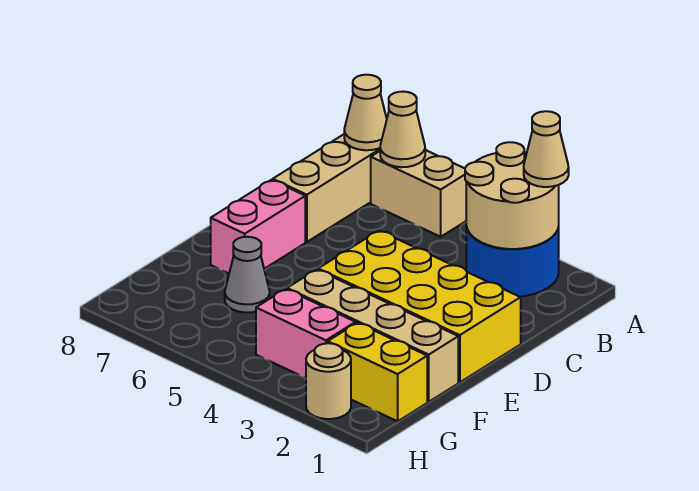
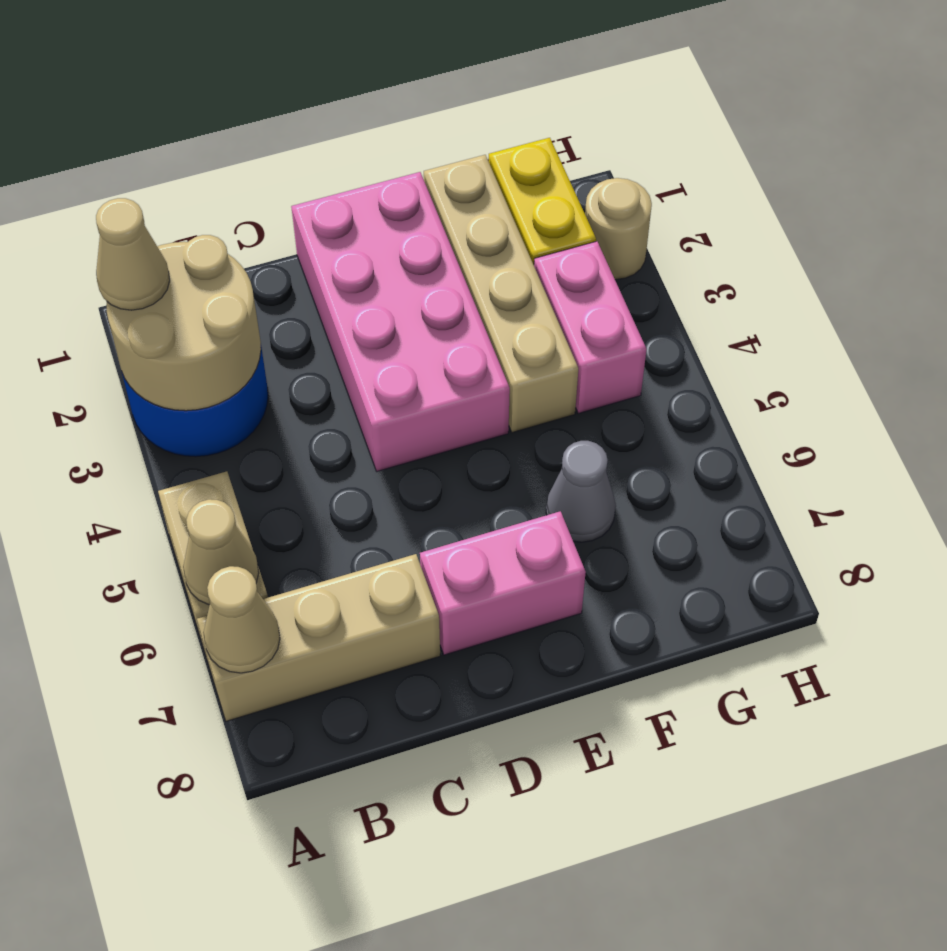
yellow brick D1:E4 level 1 -> pink brick D1:E4 level 1

